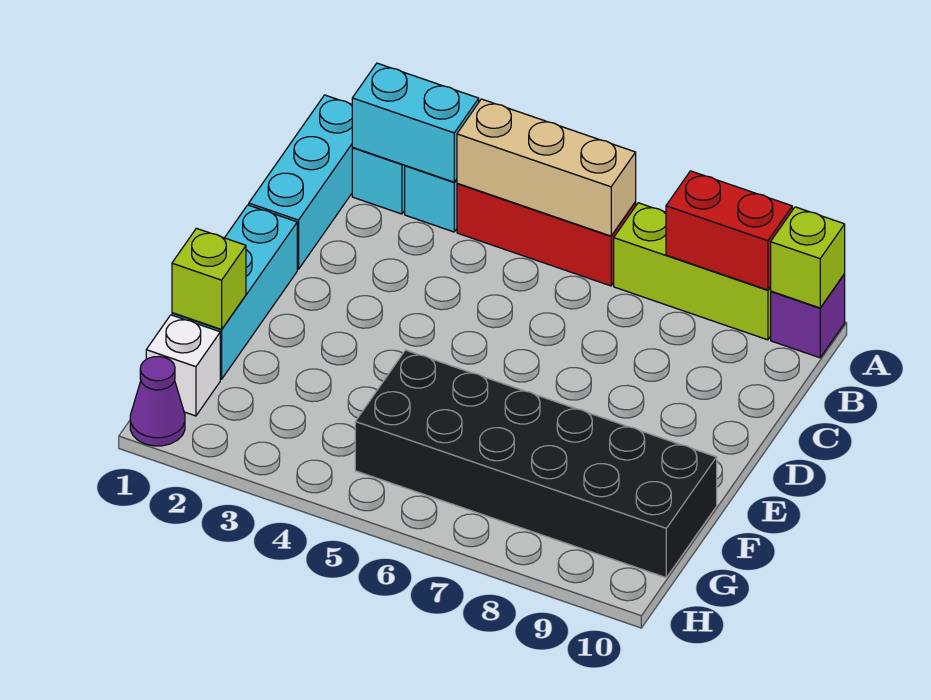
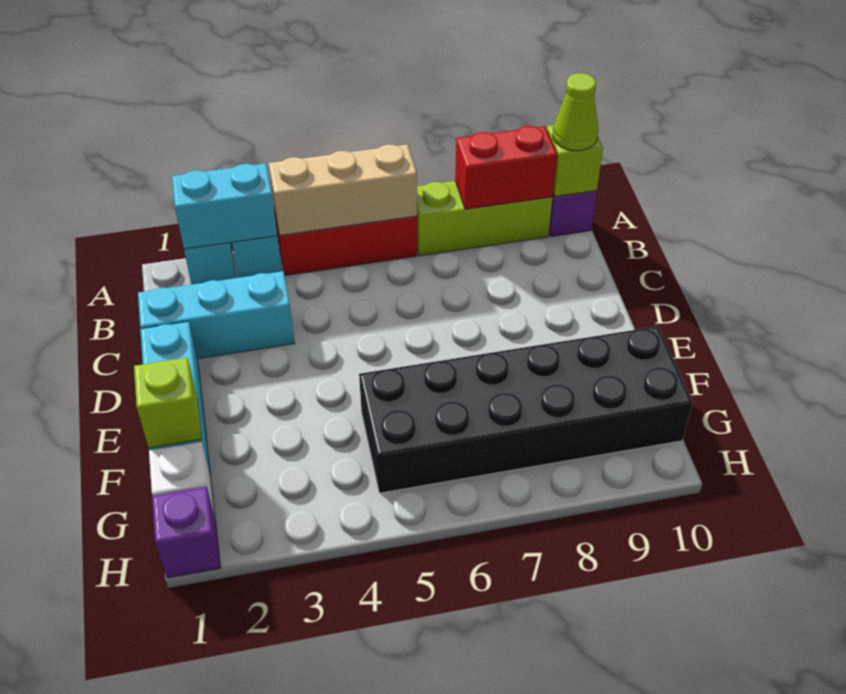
cyan brick A1:C1 level 1 -> cyan brick C1:C3 level 1
none -> lime cone A10 level 3
purple cone H1 level 1 -> purple brick H1 level 1

